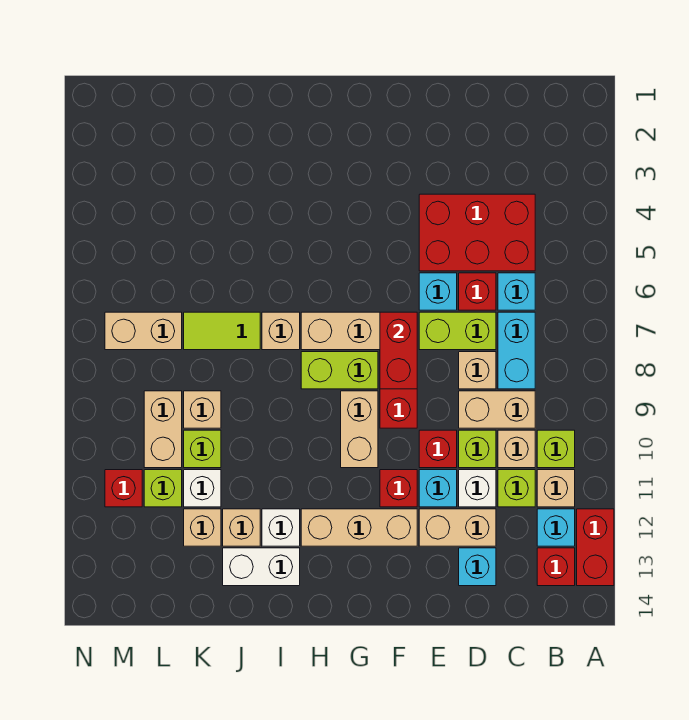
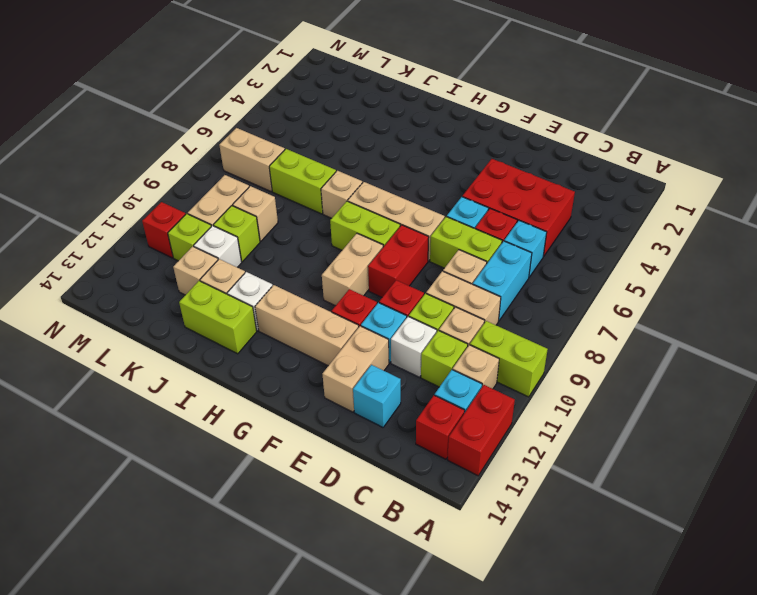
lime brick B10 level 1 -> lime brick A10:B10 level 1
tan brick D12:E12 level 1 -> tan brick E12:E13 level 1
red brick F7:F8 level 2 -> none
white brick I13:J13 level 1 -> lime brick I13:J13 level 1
lime tile J7:K7 level 1 -> lime brick J7:K7 level 1

